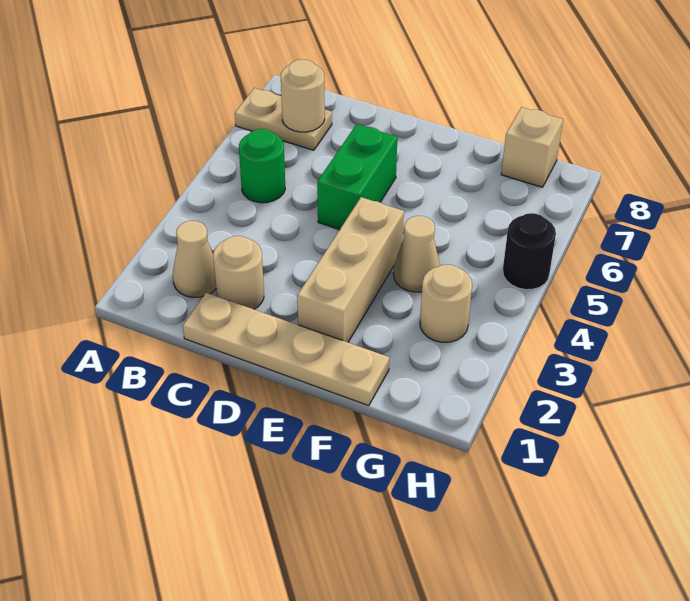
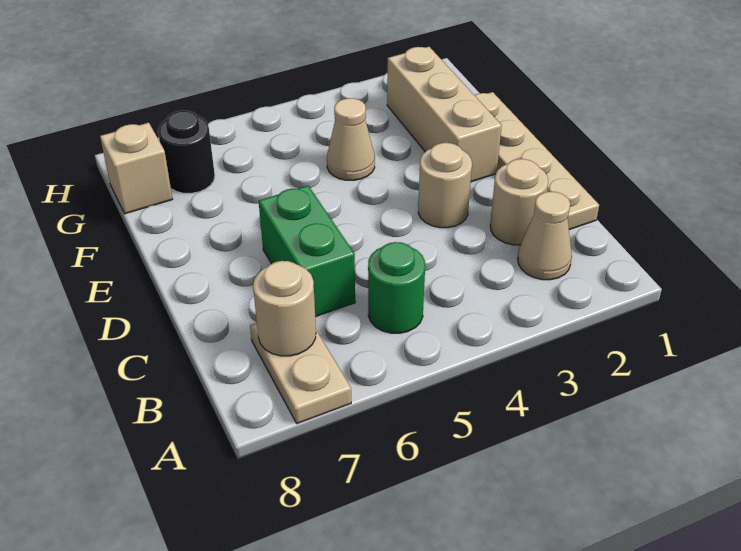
green brick D5:D6 level 1 -> green brick C6:D6 level 1
tan brick E2:E4 level 1 -> tan brick E2:G2 level 1
tan round brick G3 level 1 -> tan round brick D3 level 1
black round brick H5 level 1 -> black round brick G7 level 1

